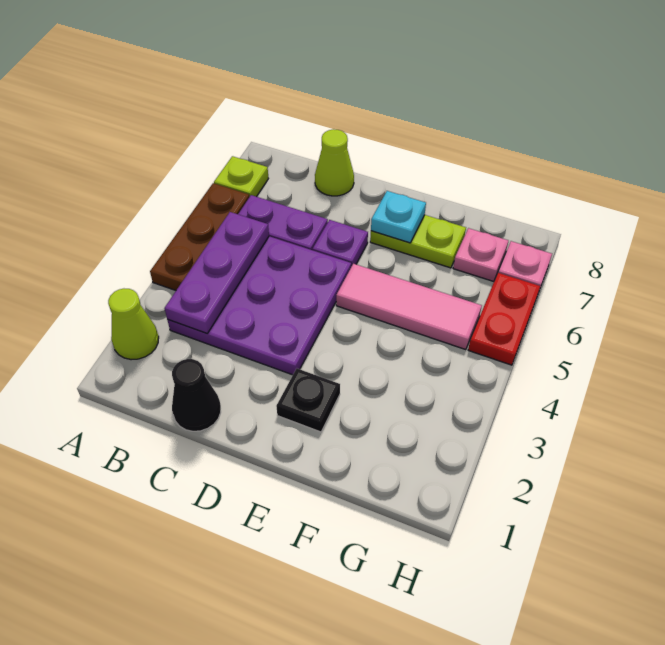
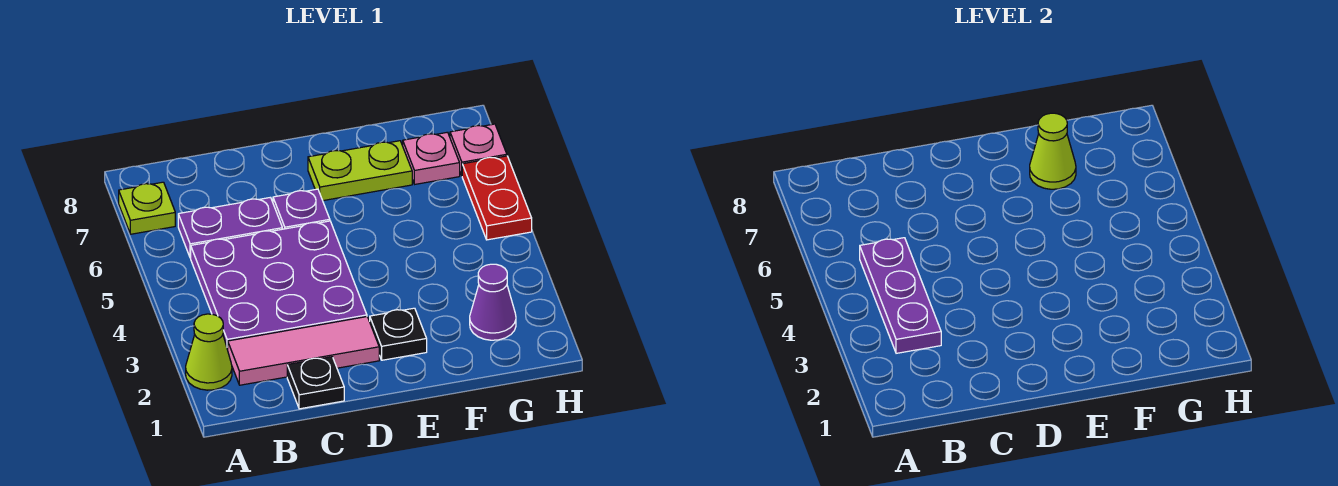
brown plate A4:A6 level 1 -> none
black cone C1 level 1 -> black plate C1 level 1
lime cone C8 level 1 -> lime cone F7 level 2
pink tile E5:G5 level 1 -> pink tile B2:D2 level 1
cyan plate E7 level 2 -> none
none -> purple cone G2 level 1

